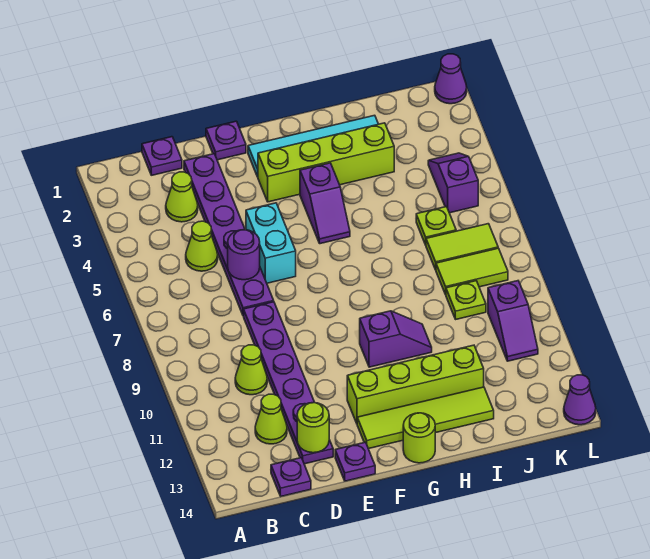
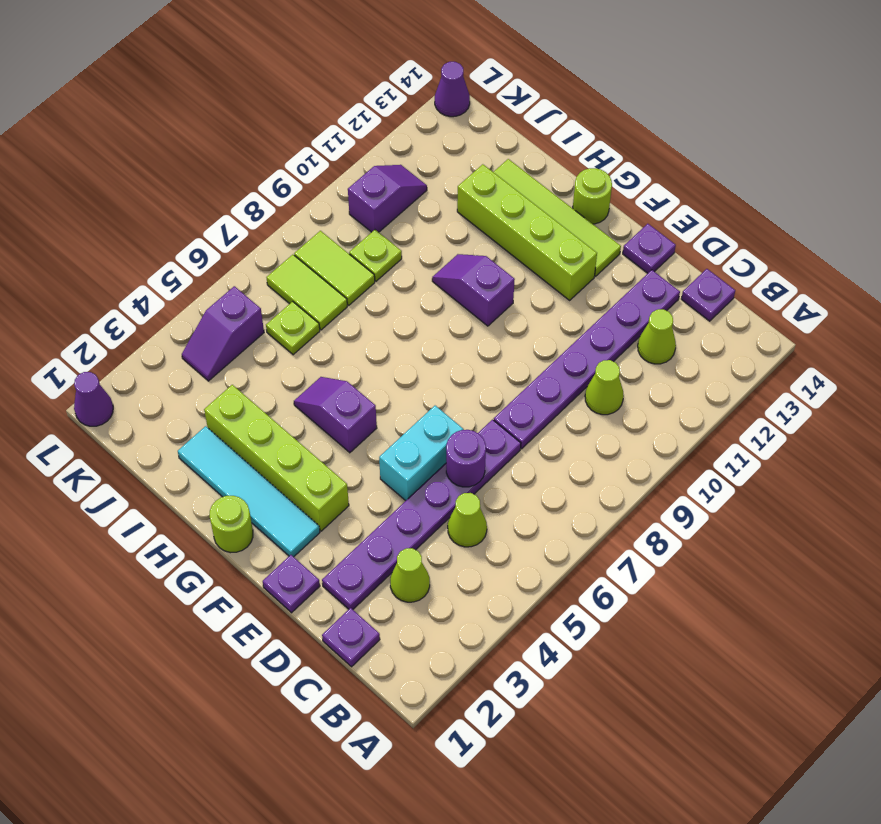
lime round brick D13 level 2 -> lime round brick G1 level 1
purple slope G4:G5 level 1 top 4 -> purple slope G5:H5 level 1 top G

